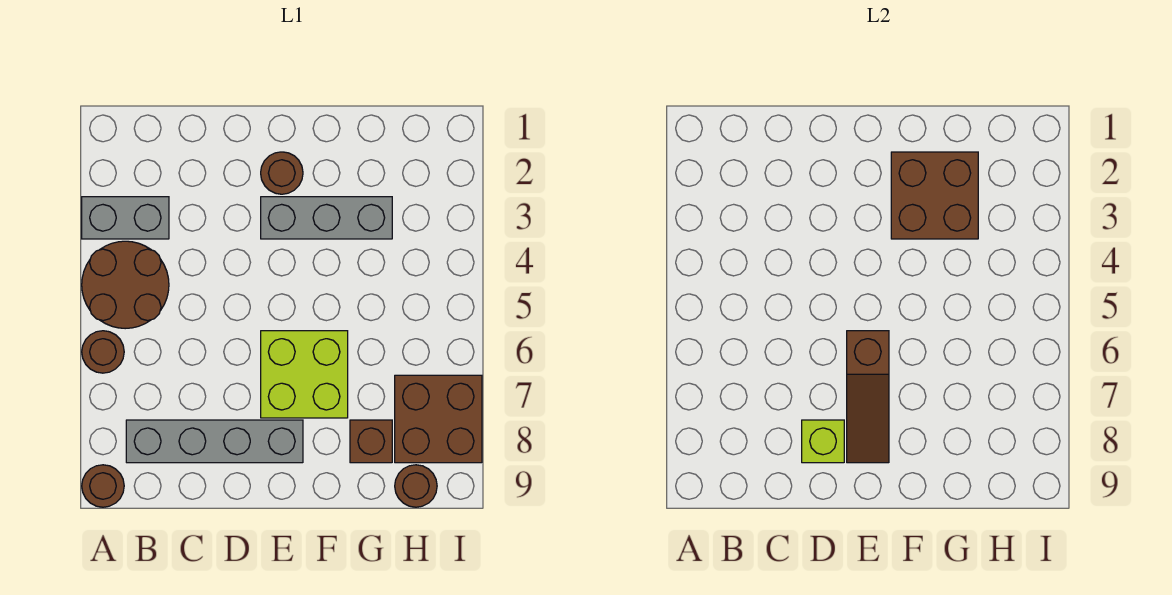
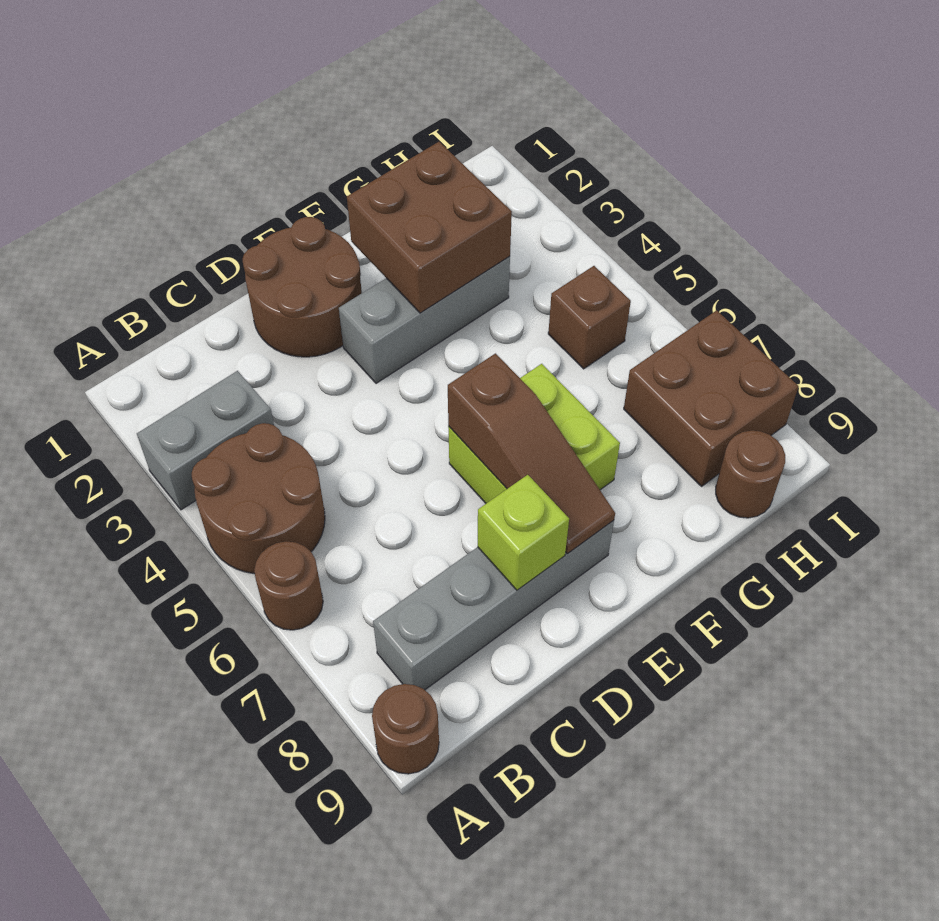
brown round brick E2 level 1 -> brown round brick D1:E2 level 1
brown brick G8 level 1 -> brown brick H5 level 1

